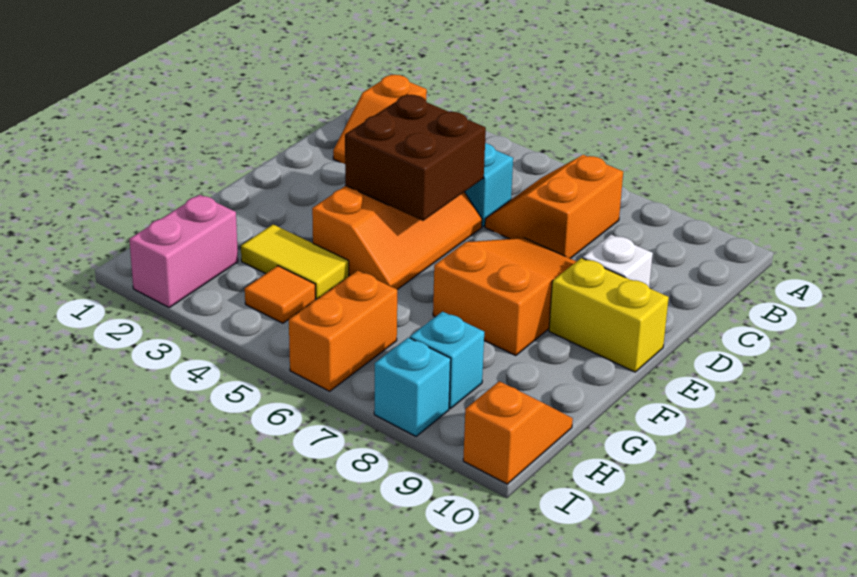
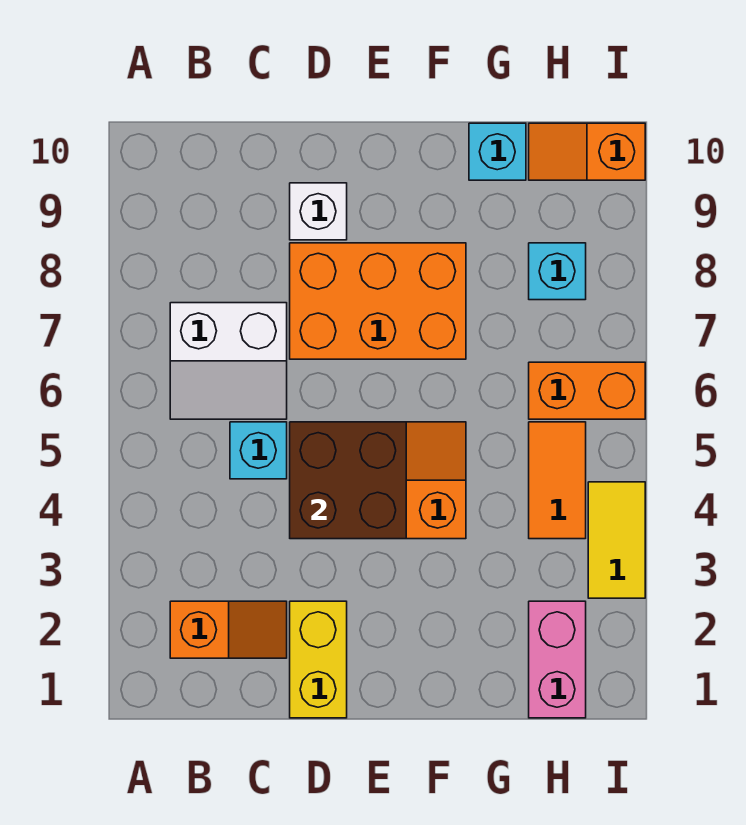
orange slope B6:C7 level 1 top 7 -> white slope B6:C7 level 1 top 7
orange slope D7:F8 level 1 top F -> orange brick D7:F8 level 1
yellow brick E9:E10 level 1 -> yellow brick D1:D2 level 1
yellow tile G3:G4 level 1 -> yellow tile I3:I4 level 1
pink brick H2:I2 level 1 -> pink brick H1:H2 level 1
orange tile H4 level 1 -> orange tile H4:H5 level 1
cyan brick I8 level 1 -> cyan brick G10 level 1

